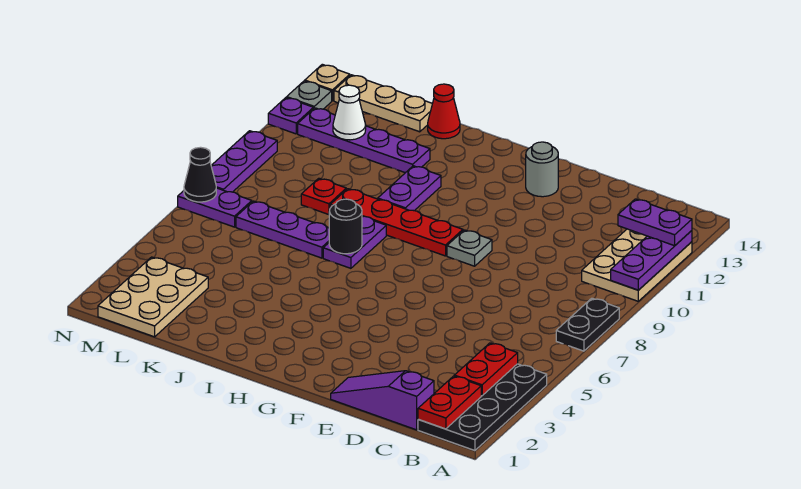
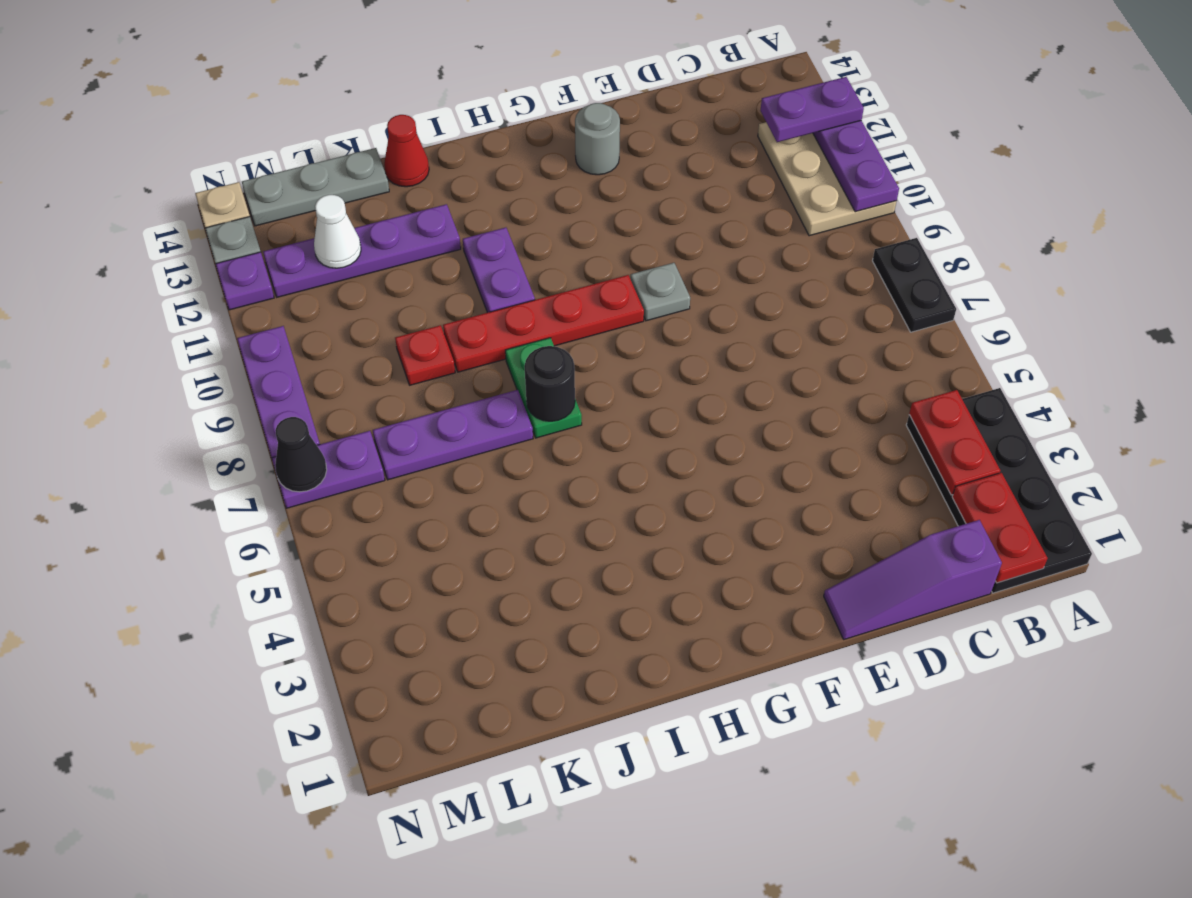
purple plate I7:I8 level 1 -> green plate I7:I8 level 1
tan plate K14:M14 level 1 -> grey plate K14:M14 level 1
tan plate L1:M3 level 1 -> none

